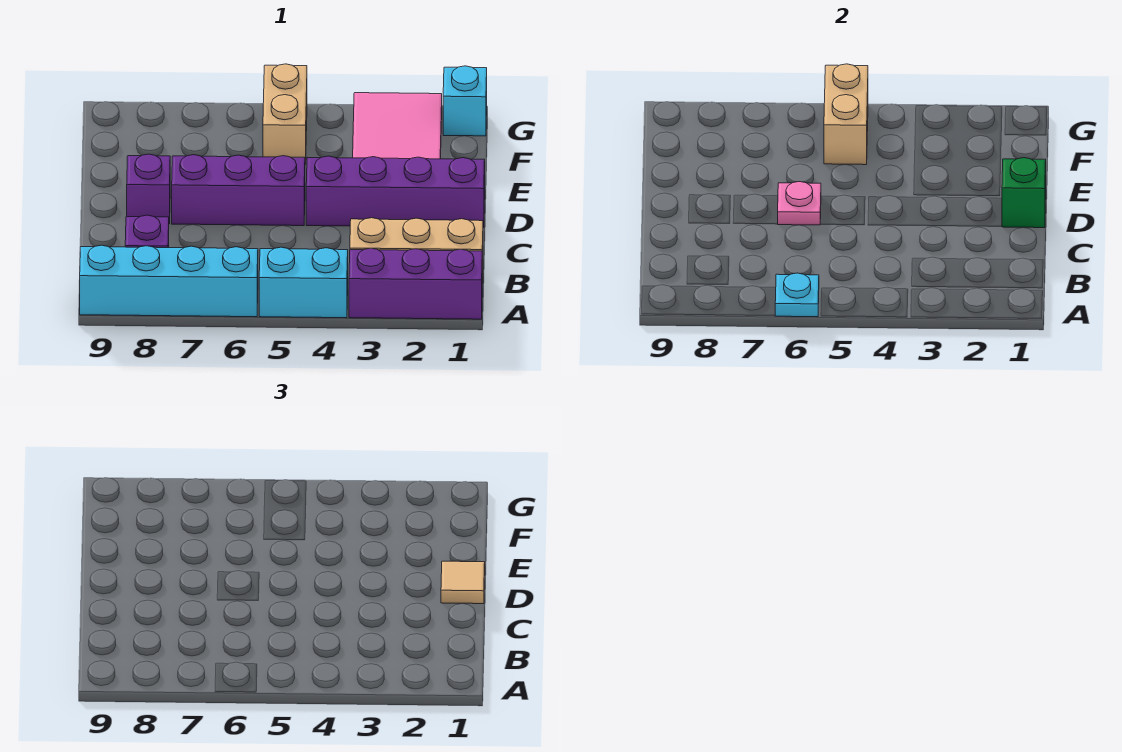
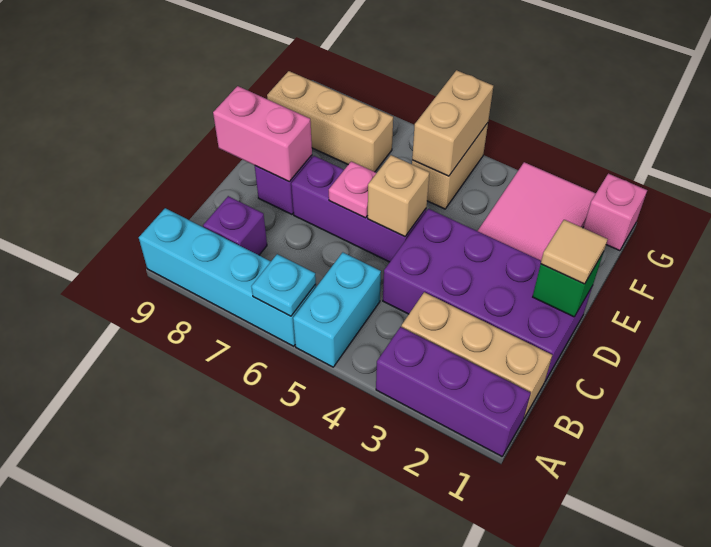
cyan brick A4:A5 level 1 -> cyan brick A5:B5 level 1
purple brick D1:D4 level 1 -> purple brick C1:D4 level 1
none -> tan brick D5 level 2
none -> pink brick D8:D9 level 2
none -> tan brick F7:F9 level 1
cyan brick G1 level 1 -> pink brick G1 level 1

